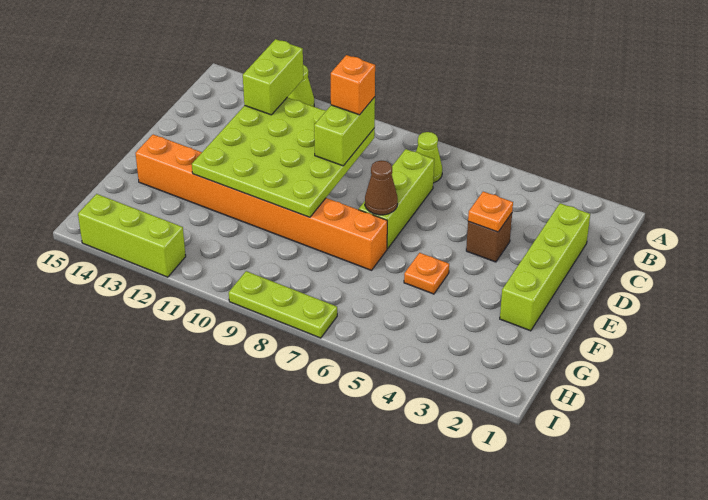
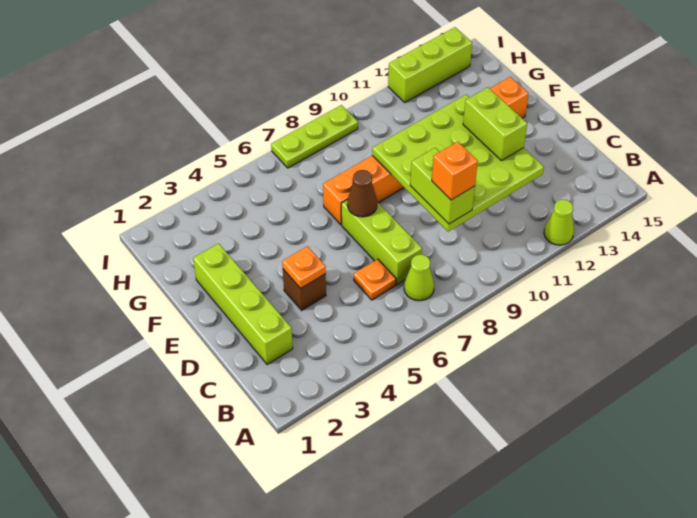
lime brick B12:C12 level 3 -> lime brick D12:E12 level 3
orange plate F5 level 1 -> orange plate C6 level 1

